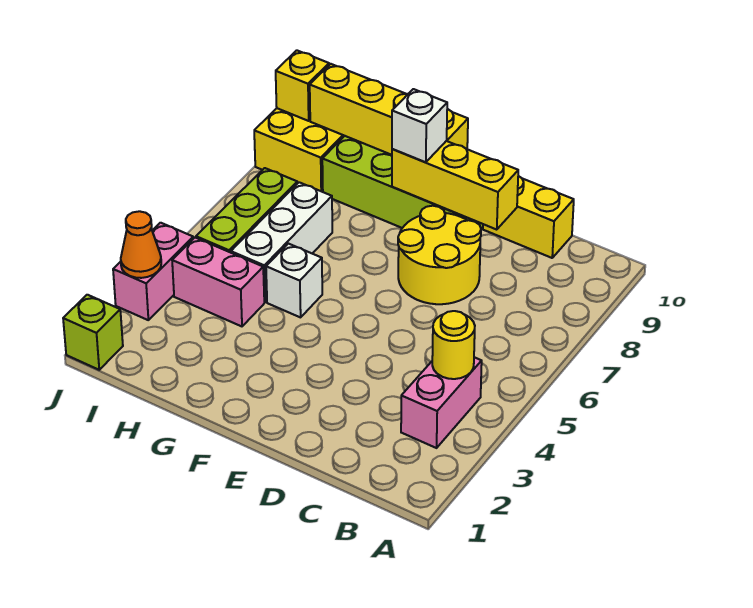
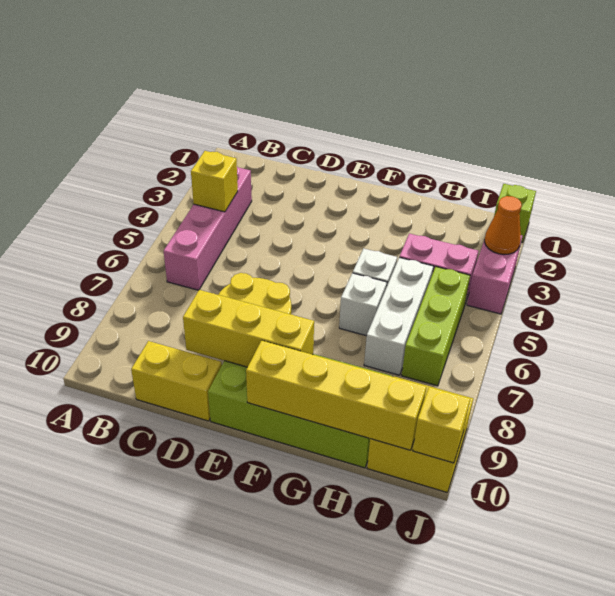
pink brick B3:B4 level 1 -> pink brick B3:B6 level 1
yellow round brick B4 level 2 -> yellow brick B4 level 2
white brick F9 level 3 -> white brick G6 level 1

